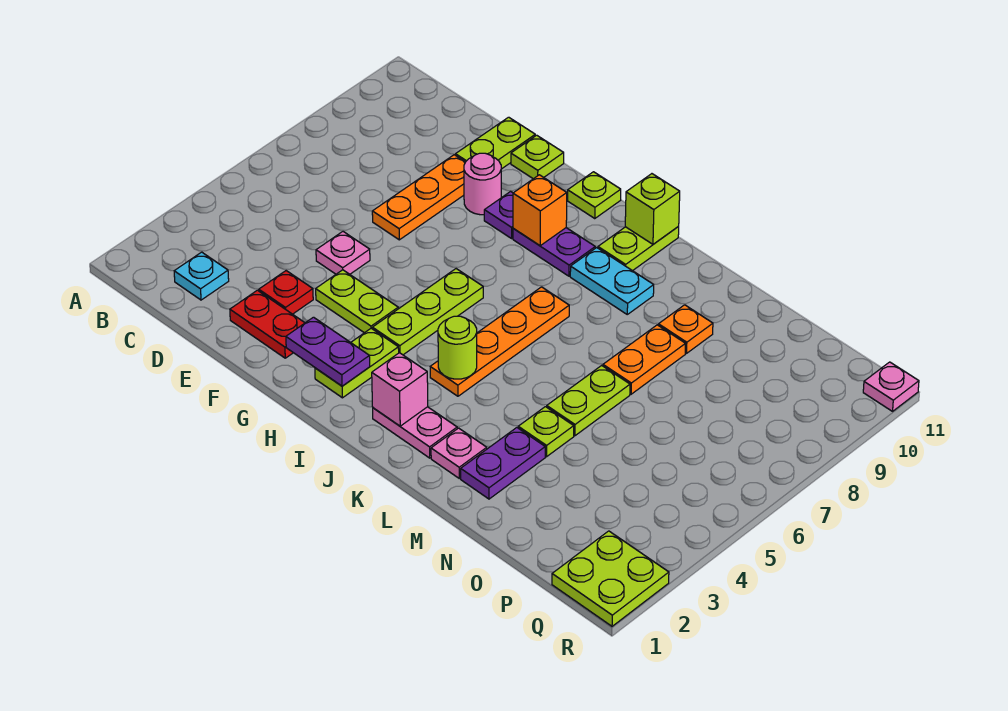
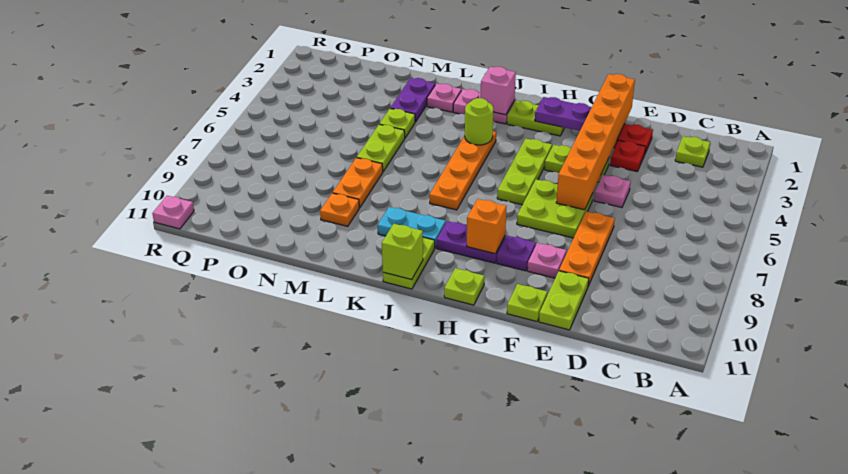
cyan plate C2 level 1 -> lime plate C2 level 1
none -> orange brick F1:F6 level 2
pink round brick F9 level 1 -> pink plate F9 level 1
lime plate H2:H3 level 1 -> lime plate H2:I2 level 1
lime plate Q1:R2 level 1 -> lime plate F6:G7 level 1

